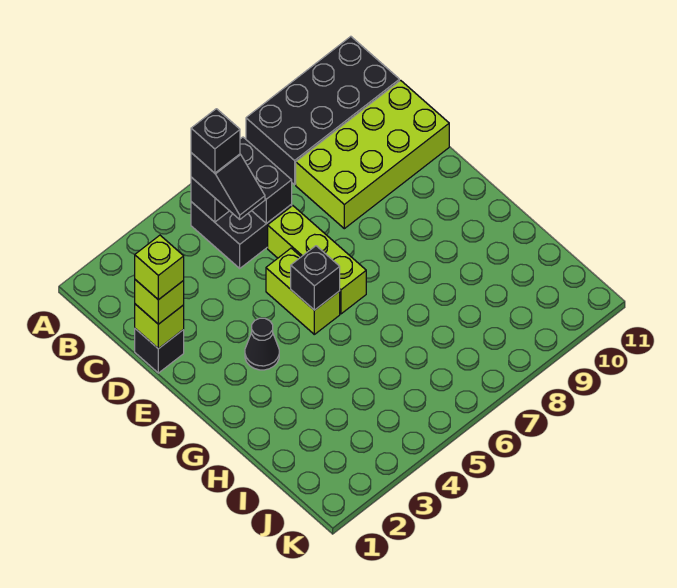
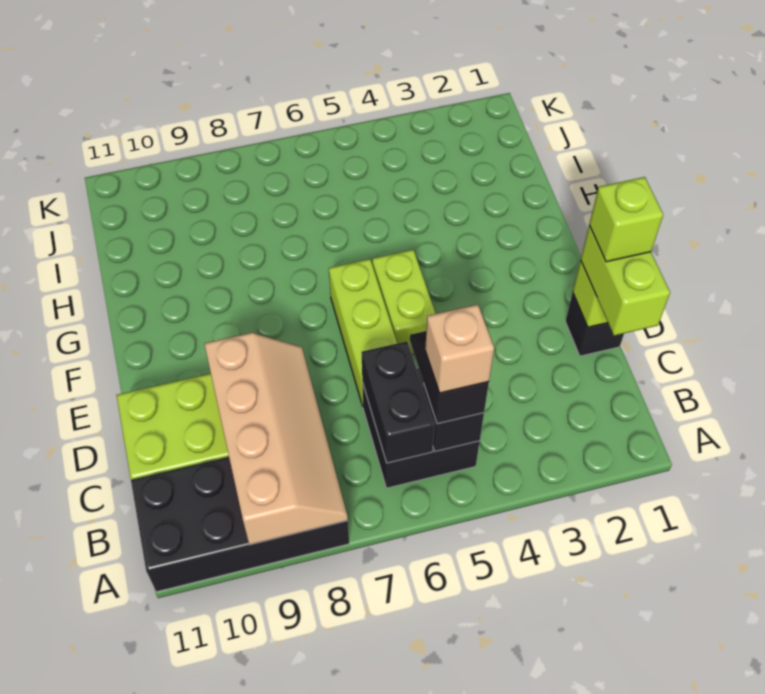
none -> tan slope A8:D9 level 2 top 9
black brick B5 level 4 -> tan brick B5 level 4
lime brick D1 level 3 -> lime brick C1:D1 level 3
black cone F3 level 1 -> none
black brick F5 level 2 -> none

